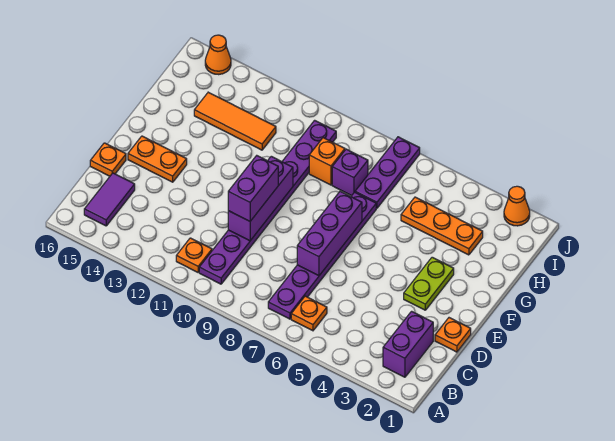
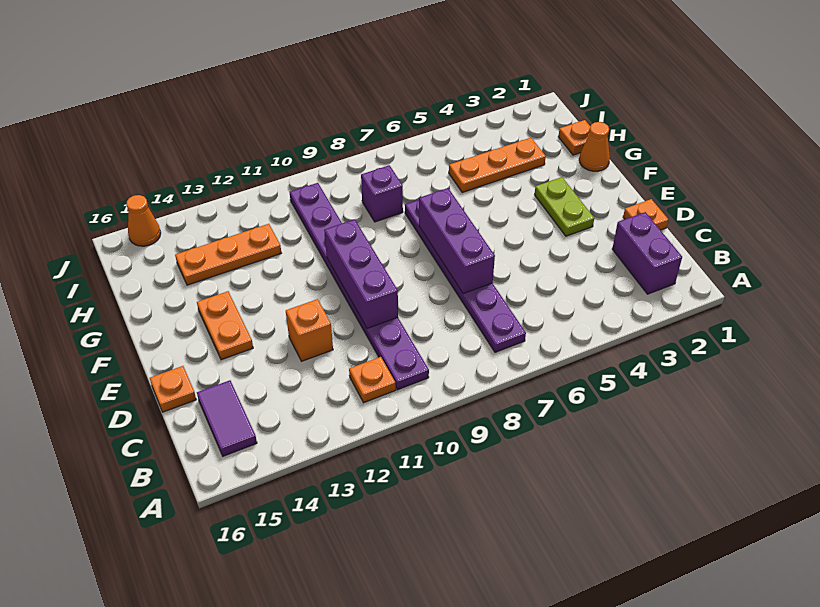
orange plate B6 level 1 -> orange plate H1 level 1
purple brick D10:E10 level 3 -> none
orange plate E14:E15 level 1 -> orange plate E14:F14 level 1
purple plate H7:J7 level 1 -> none
orange brick H9 level 1 -> orange brick D12 level 1
orange tile H12:H14 level 1 -> orange plate H12:H14 level 1
orange cone J2 level 1 -> orange cone G1 level 1

